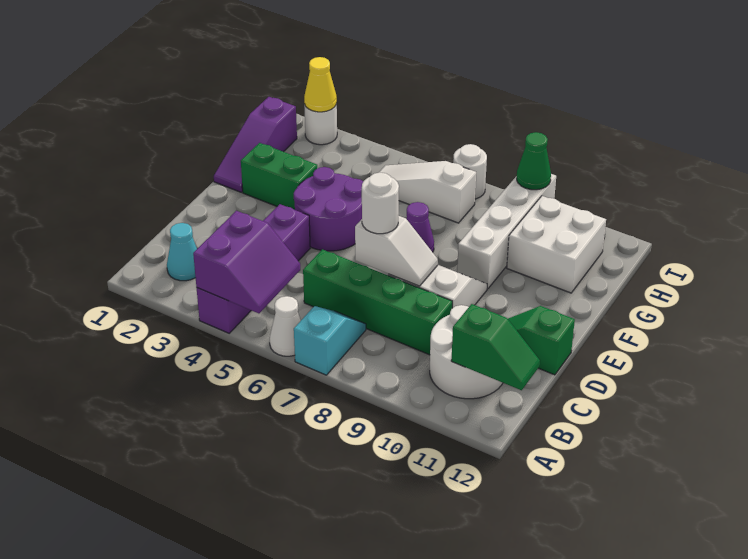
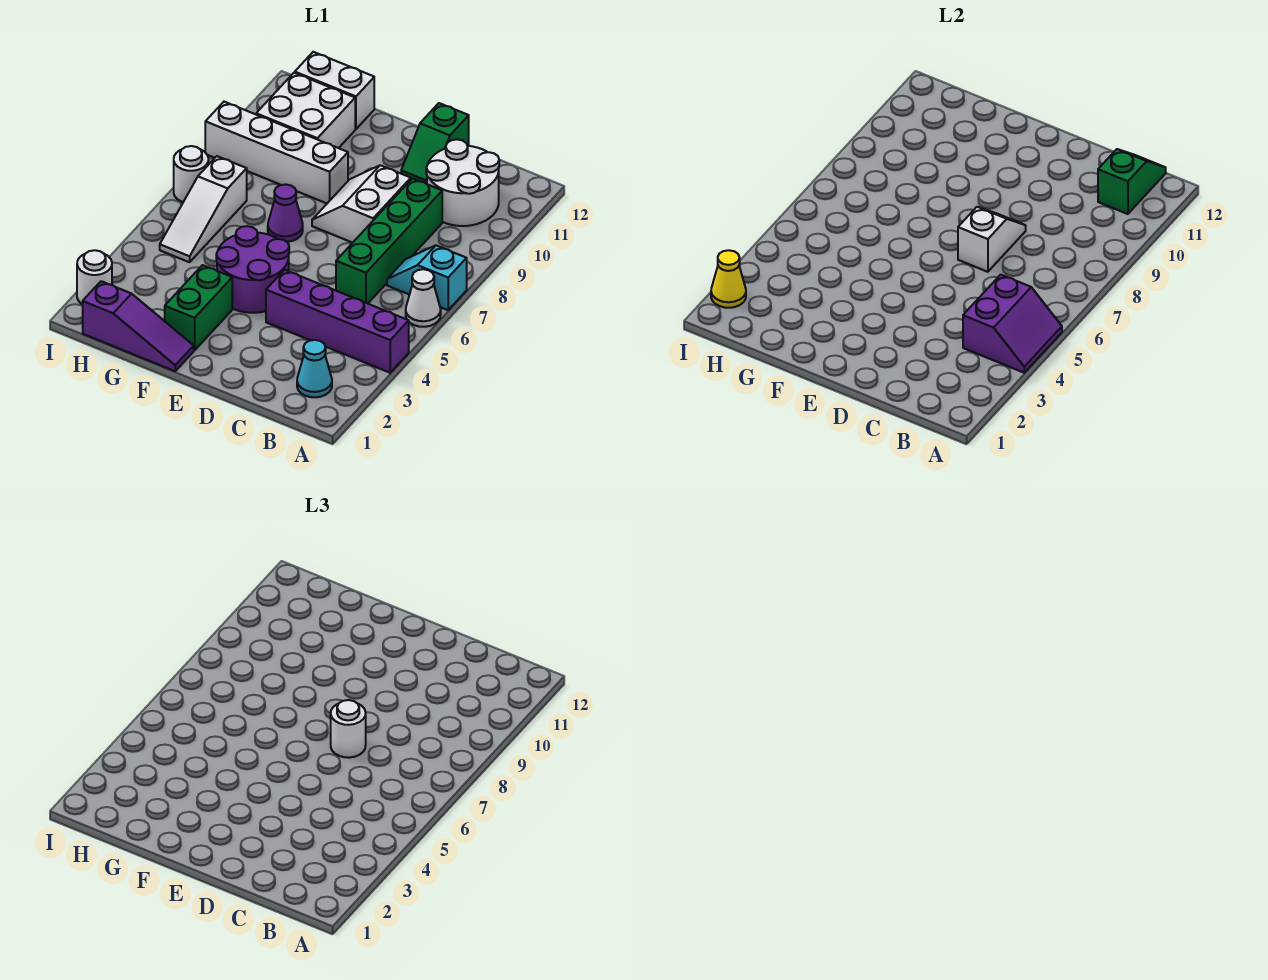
purple slope A4:B5 level 2 top 4 -> purple slope A4:B5 level 2 top B
none -> white brick G12:H12 level 1
green cone I9 level 2 -> none

